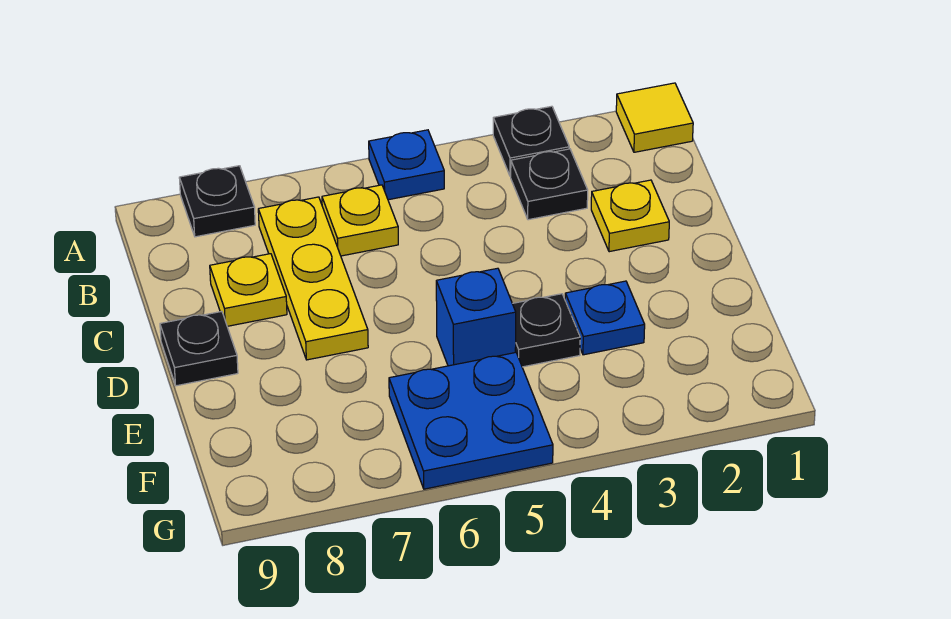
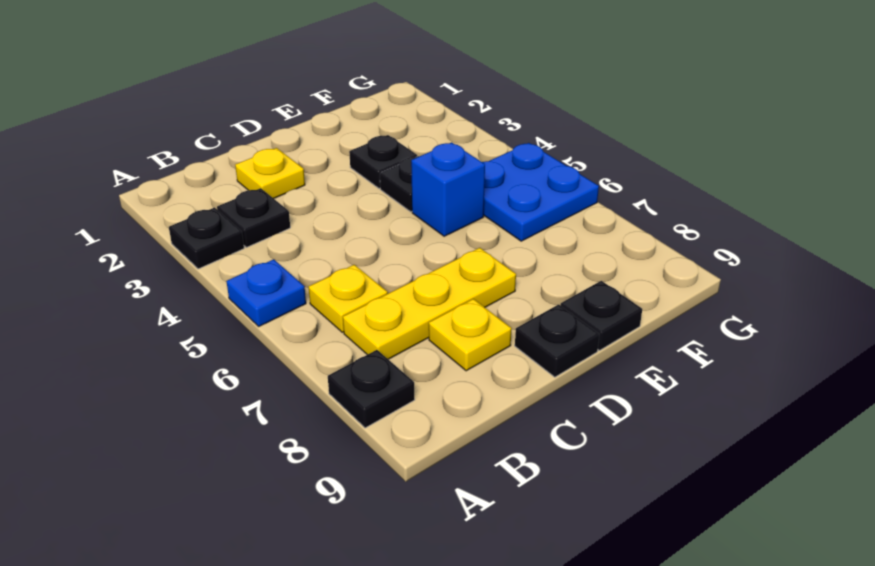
yellow tile A1 level 1 -> none
blue plate E3 level 1 -> black plate E3 level 1
none -> black plate E9 level 1

